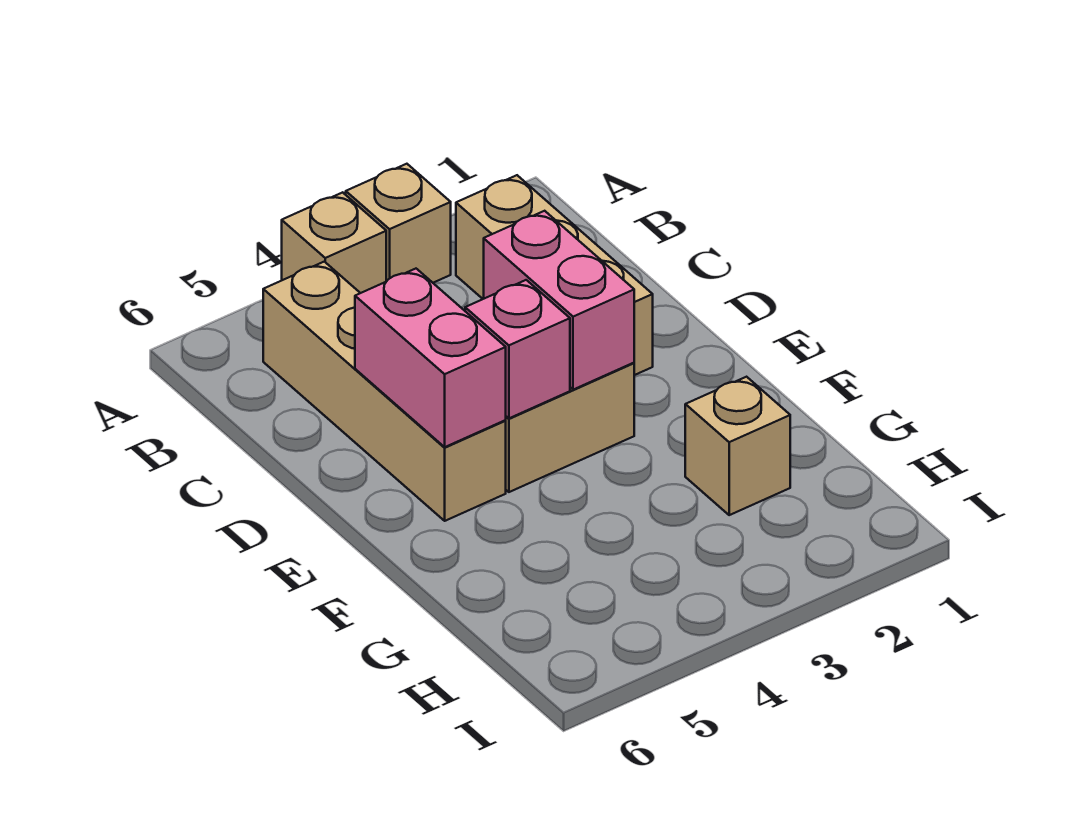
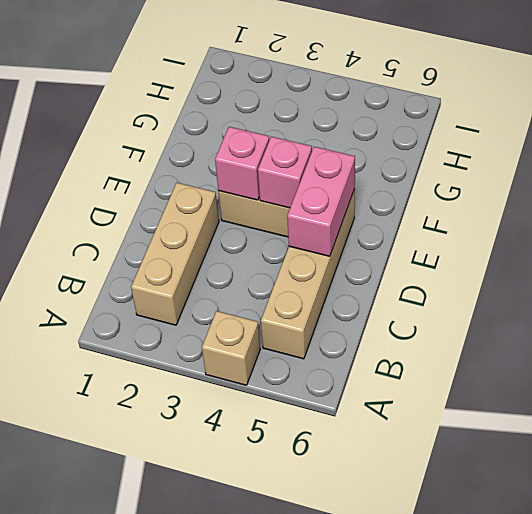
tan brick A3 level 1 -> none
pink brick D3:E3 level 2 -> pink brick E3 level 2
tan brick G2 level 1 -> none

